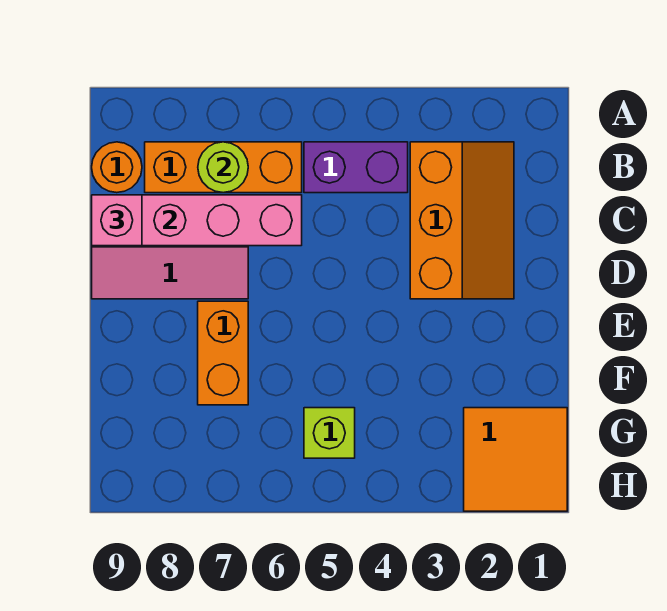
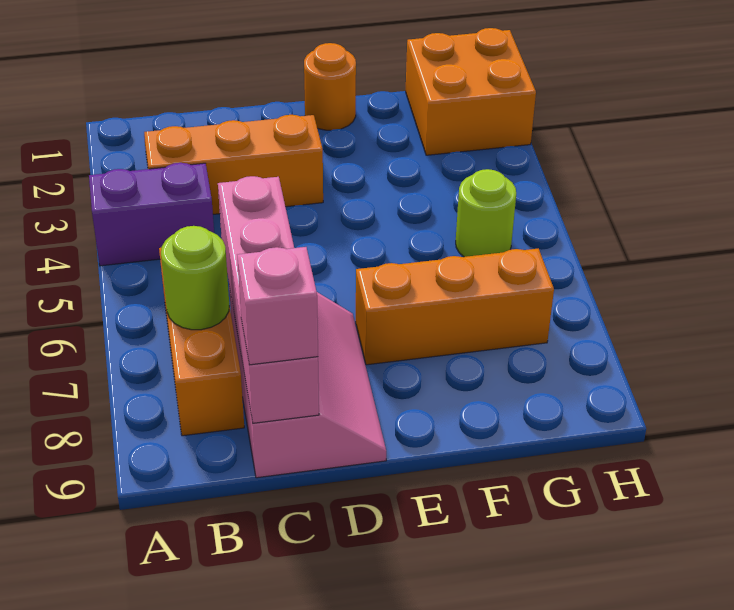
purple brick B4:B5 level 1 -> purple brick A4:B4 level 1
orange round brick B9 level 1 -> orange round brick E1 level 1
orange brick E7:F7 level 1 -> orange brick E7:G7 level 1
orange tile G1:H2 level 1 -> orange brick G1:H2 level 1
lime brick G5 level 1 -> lime round brick G5 level 1

